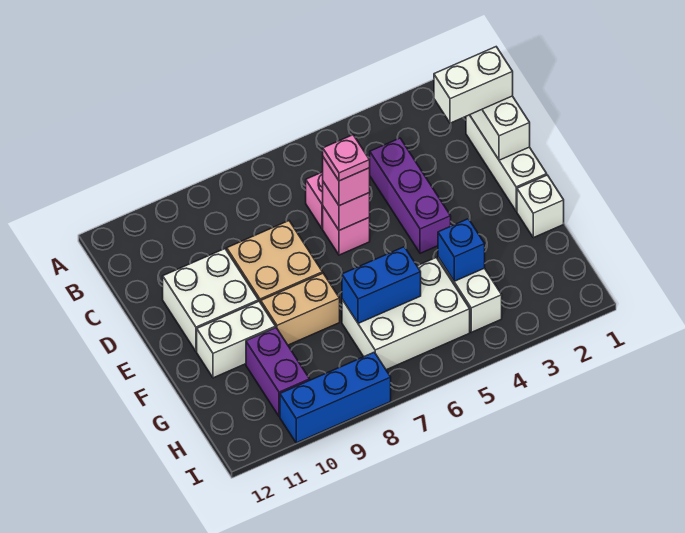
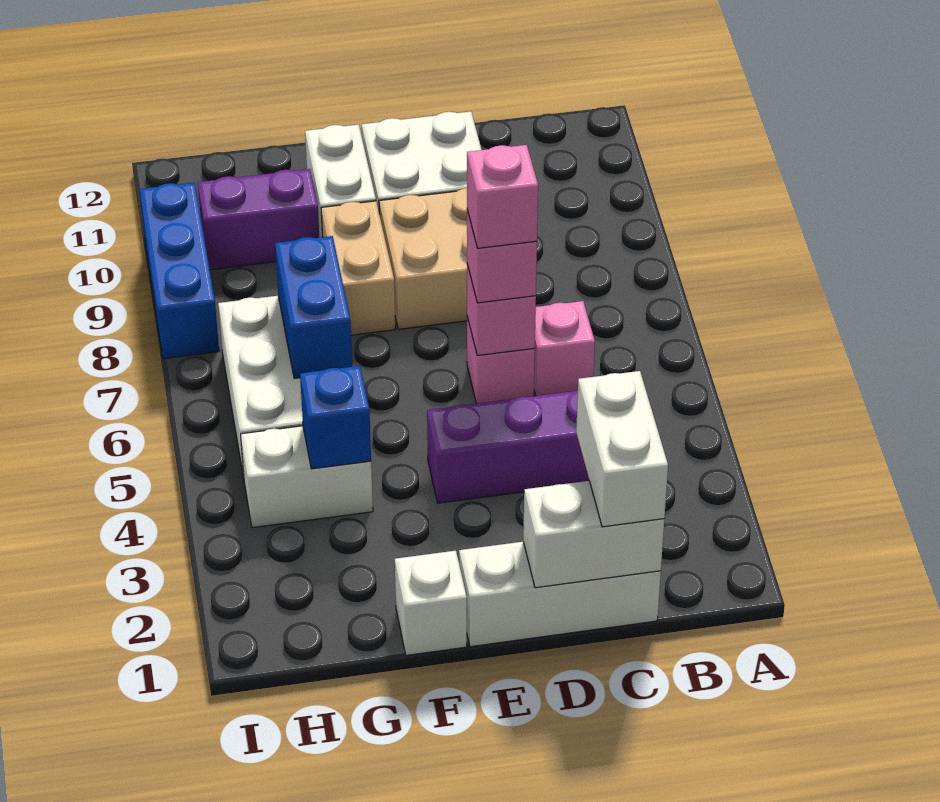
pink plate D6 level 4 -> pink brick D6 level 4

